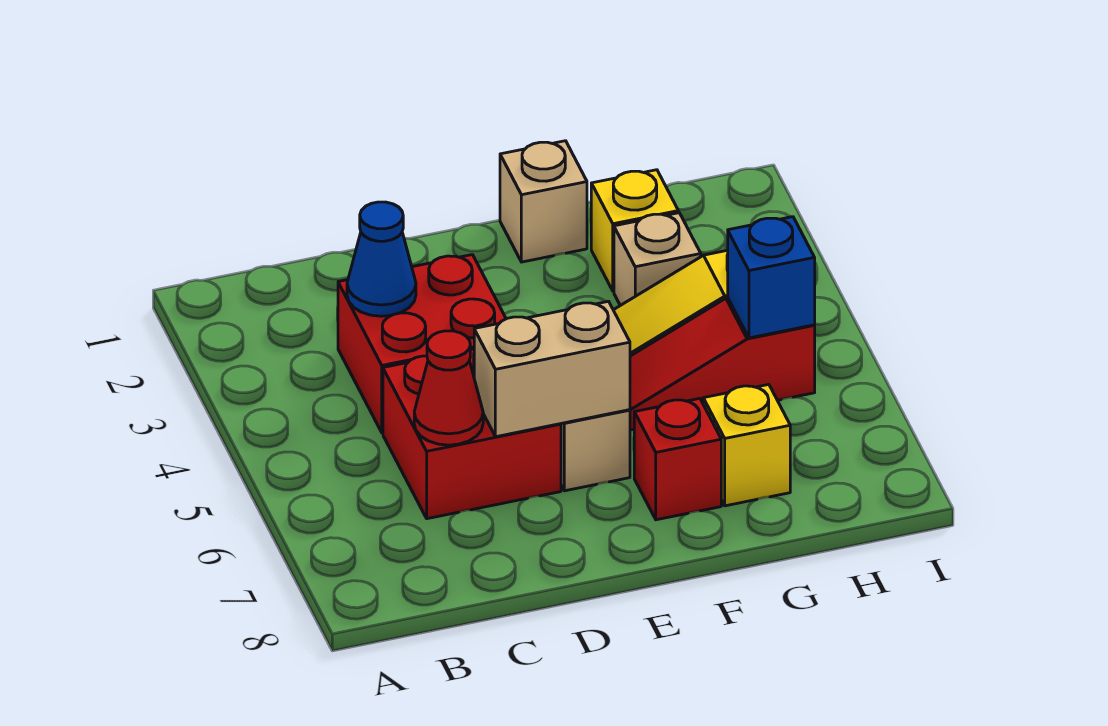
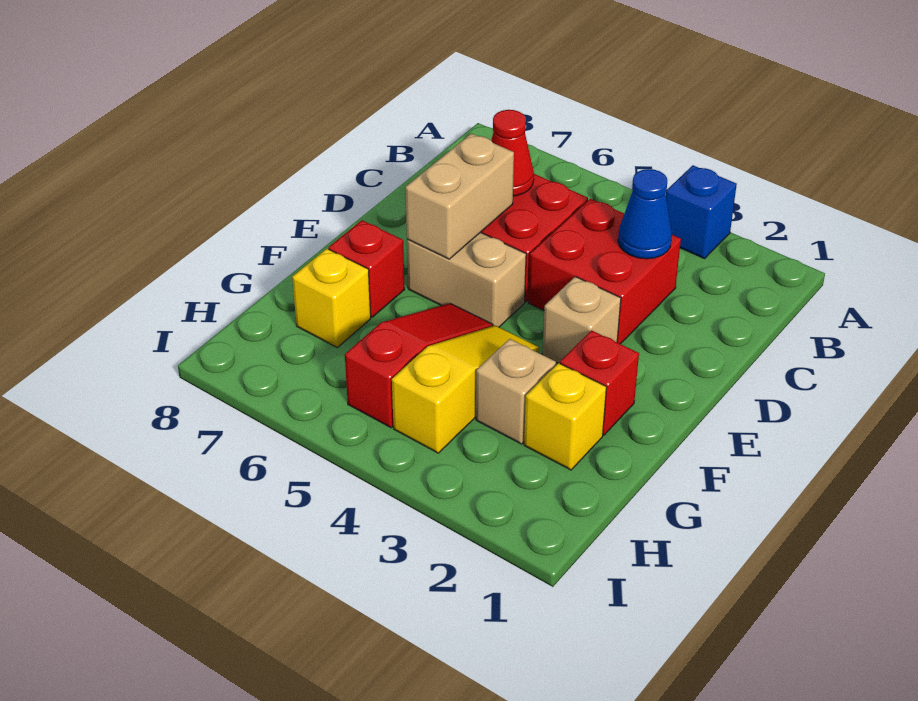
tan brick F1 level 1 -> tan brick E3 level 1
none -> red brick F2 level 1
blue brick H5 level 2 -> blue brick A3 level 1

